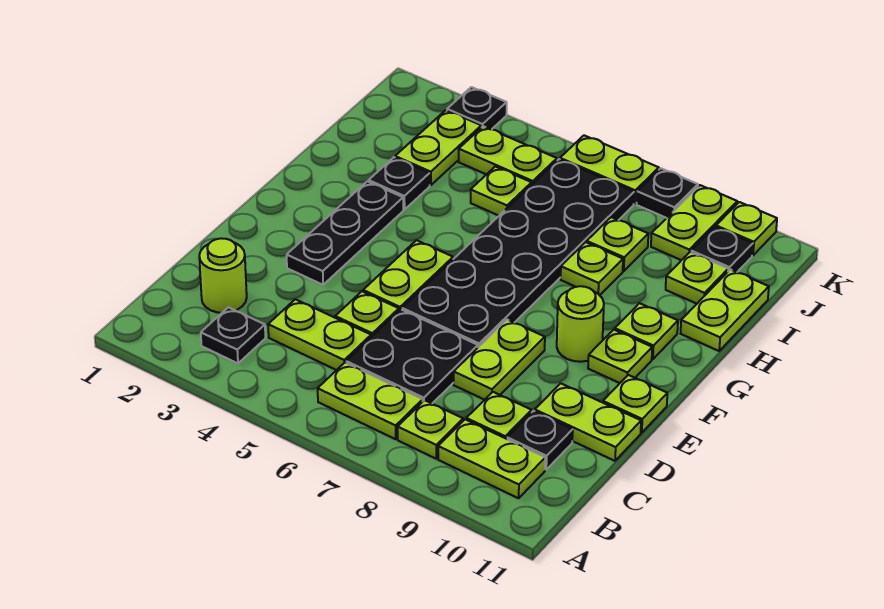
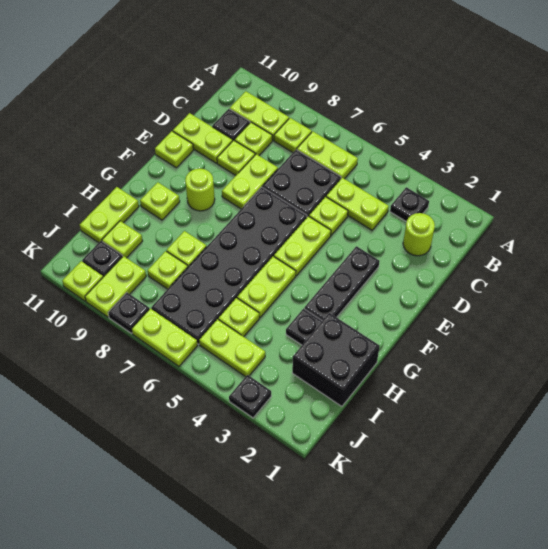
lime plate F10 level 1 -> lime plate D9 level 1
none -> black brick H1:I2 level 1
lime plate I3:J3 level 1 -> lime plate G5:H5 level 1

